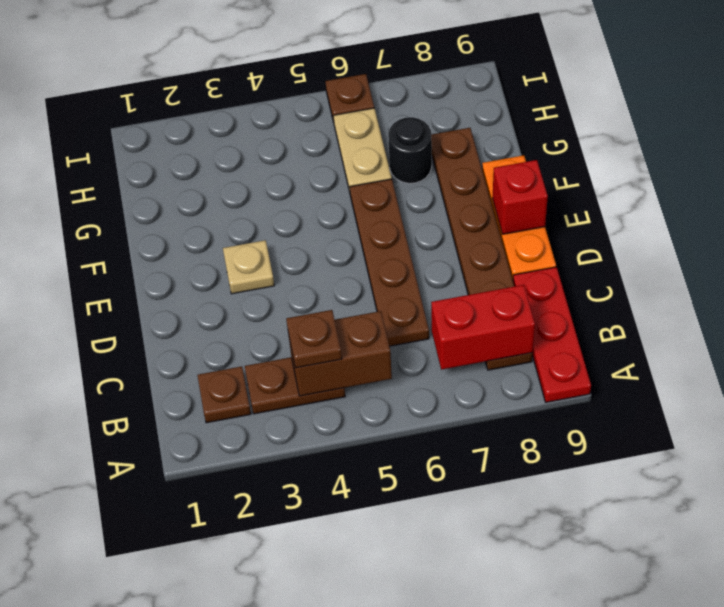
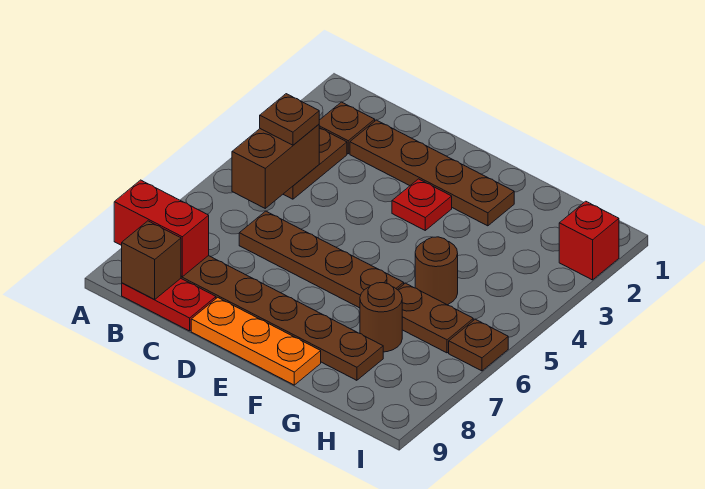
red plate A9:C9 level 1 -> red plate B9:C9 level 1
red brick B7:B8 level 2 -> red brick A8:B8 level 2
none -> brown brick B9 level 2
none -> brown plate C2:F2 level 1
tan plate E3 level 1 -> red plate E3 level 1
red brick E9 level 2 -> red brick I2 level 1
none -> brown round brick G5 level 1
tan plate G6:H6 level 1 -> brown plate G6:H6 level 1
black round brick G7 level 1 -> brown round brick G7 level 1

